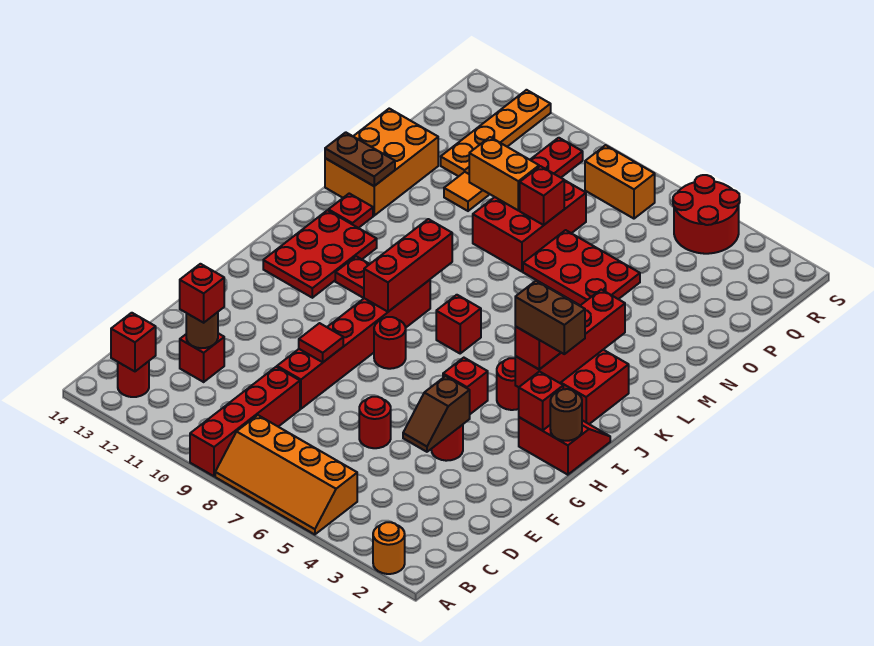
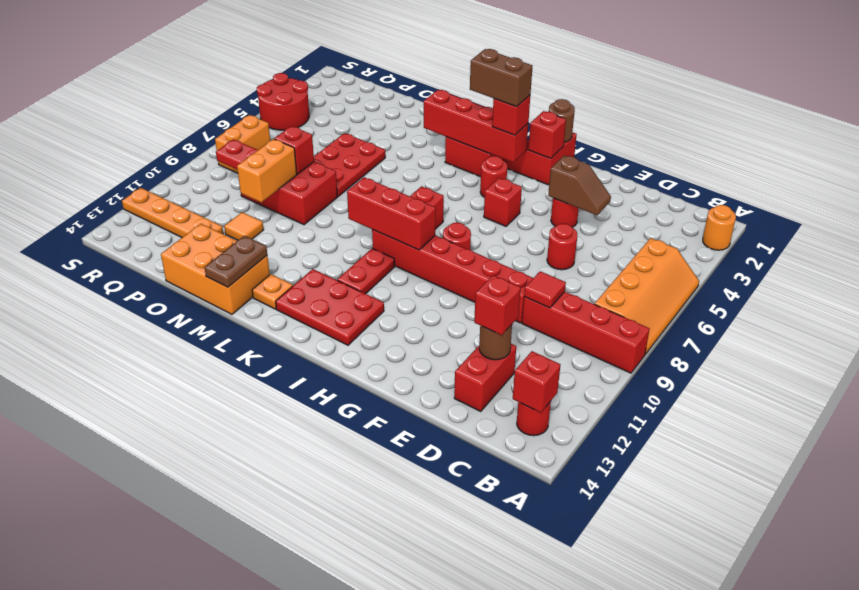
red brick D12 level 1 -> red brick D12:D13 level 1
red tile F9 level 2 -> red tile D9 level 2
brown brick I2:I3 level 4 -> brown brick I3:J3 level 4
red plate L13 level 1 -> orange plate L13 level 1

